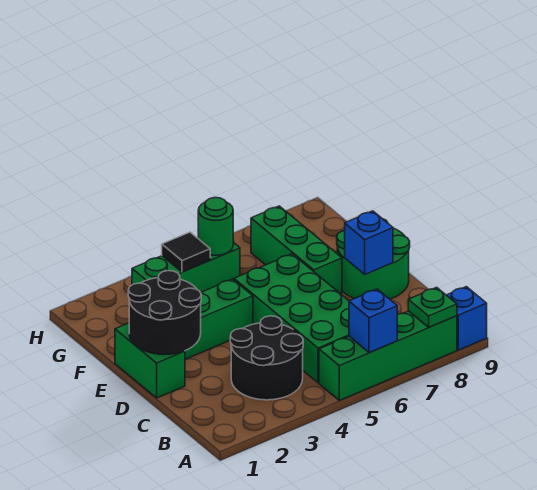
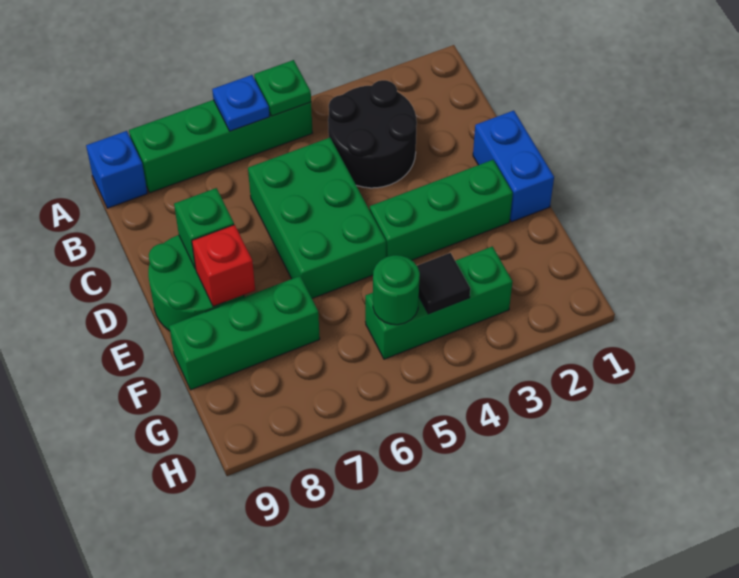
blue brick A6 level 2 -> blue plate A6 level 2
green plate A8 level 2 -> green plate A5 level 2
green brick B5:E6 level 1 -> green brick C5:E6 level 1
green brick D1:E1 level 1 -> blue brick D1:E1 level 1
black round brick D1:E2 level 2 -> none
blue brick D8 level 2 -> green brick D8 level 2
green brick E7:G7 level 1 -> green brick F7:F9 level 1
none -> red brick E8 level 2

